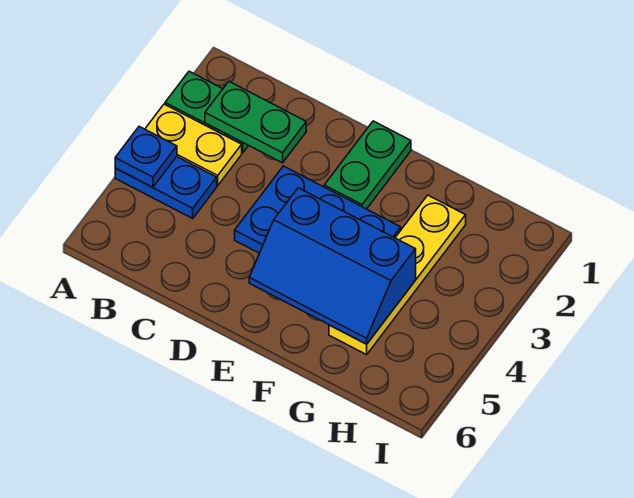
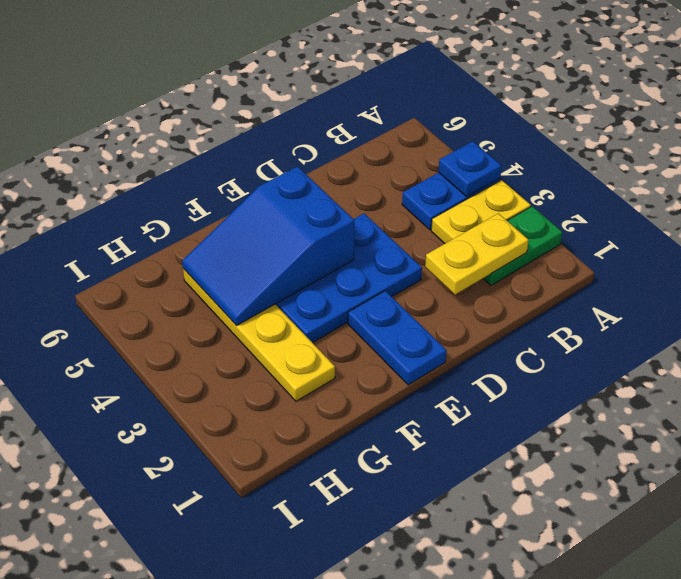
green plate B2:C2 level 2 -> yellow plate B2:C2 level 2
green plate E1:E2 level 1 -> blue plate E1:E2 level 1
blue slope E4:G5 level 2 top 4 -> blue slope E4:G5 level 2 top E

